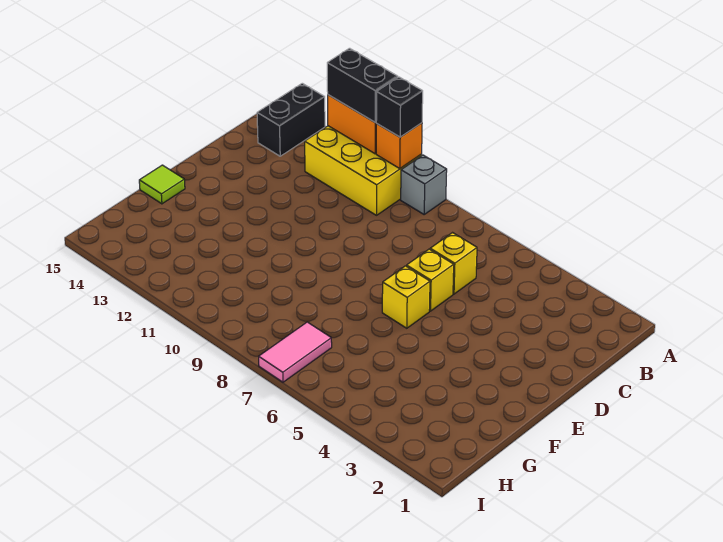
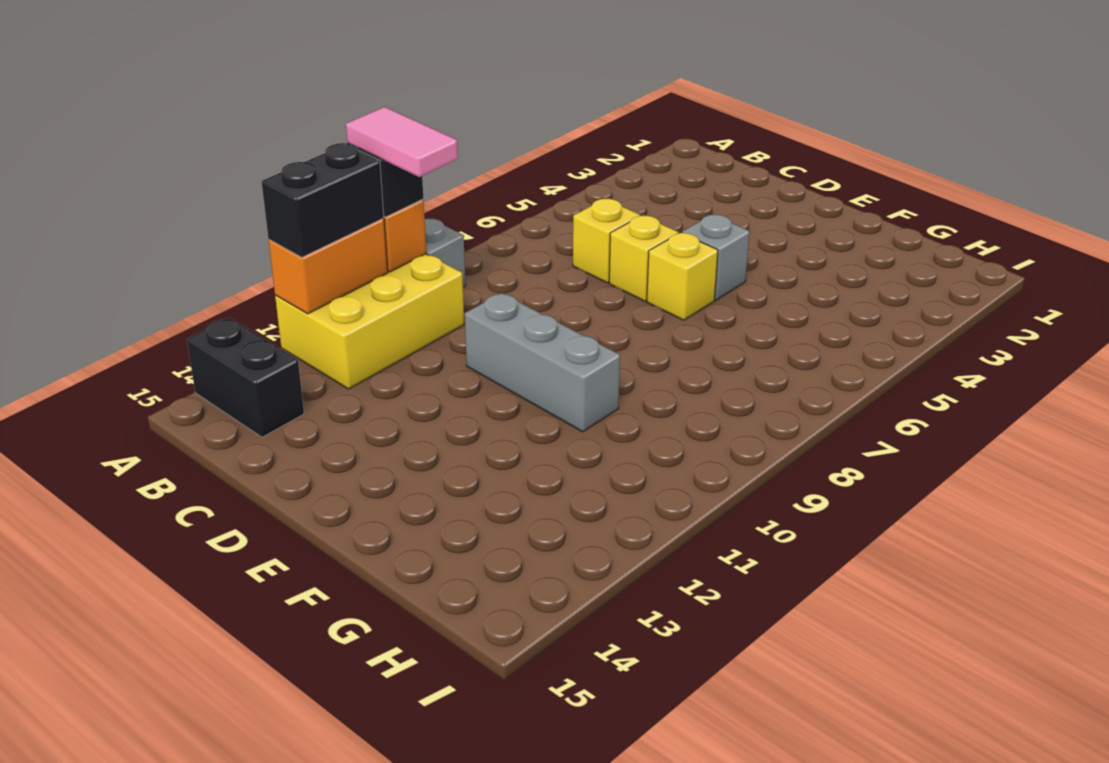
none -> grey brick D10:F10 level 1
none -> grey brick E5 level 1
lime tile F15 level 1 -> none
pink tile H7:I7 level 1 -> pink tile A10:B10 level 4

